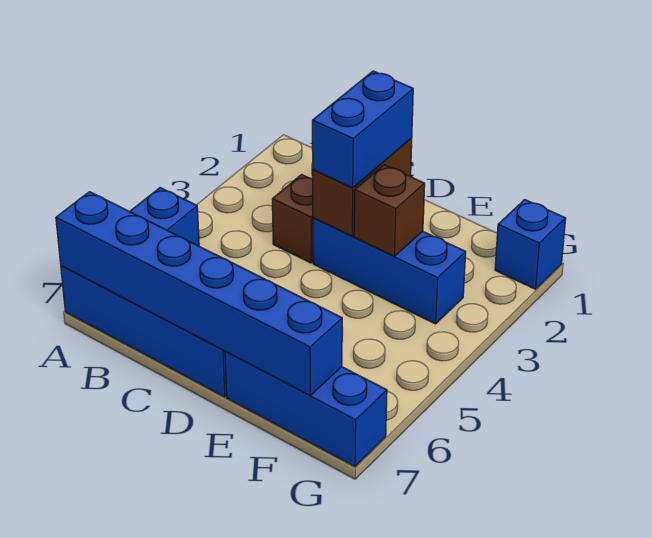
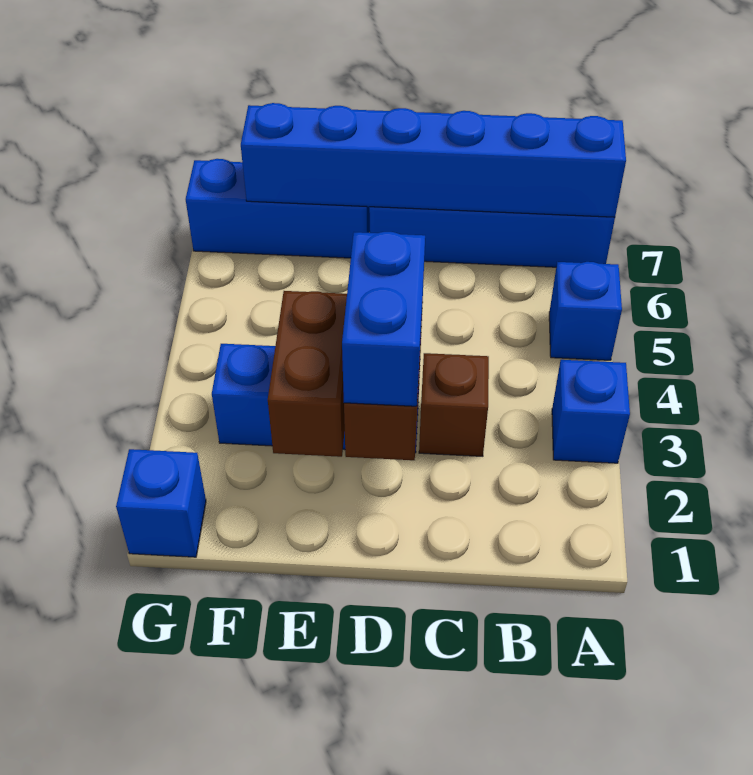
none -> blue brick A3 level 1
brown brick E3 level 2 -> brown brick E2:E3 level 2

